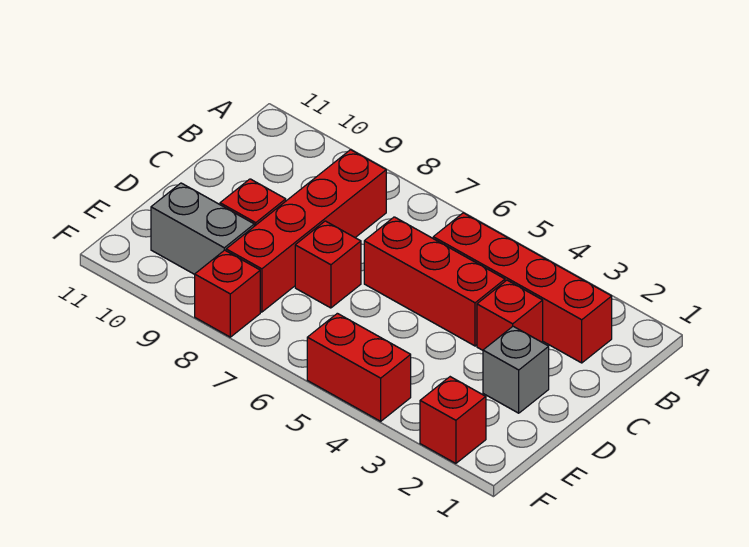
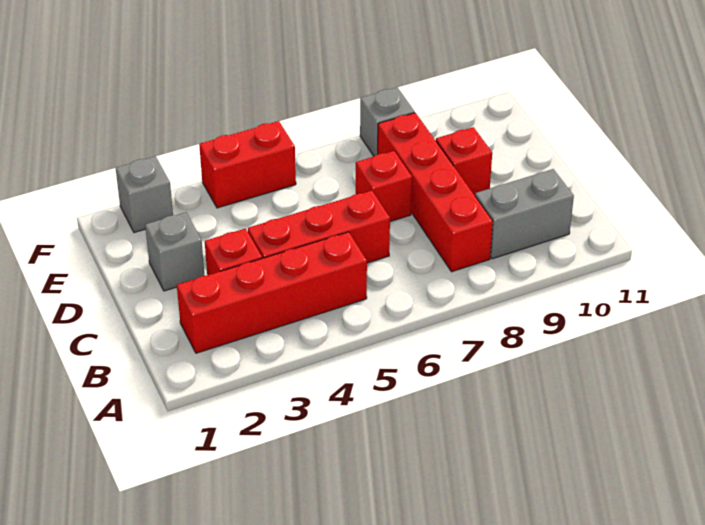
grey brick E9:E10 level 1 -> grey brick B9:B10 level 1
red brick F2 level 1 -> grey brick F2 level 1
red brick F8 level 1 -> grey brick F8 level 1

